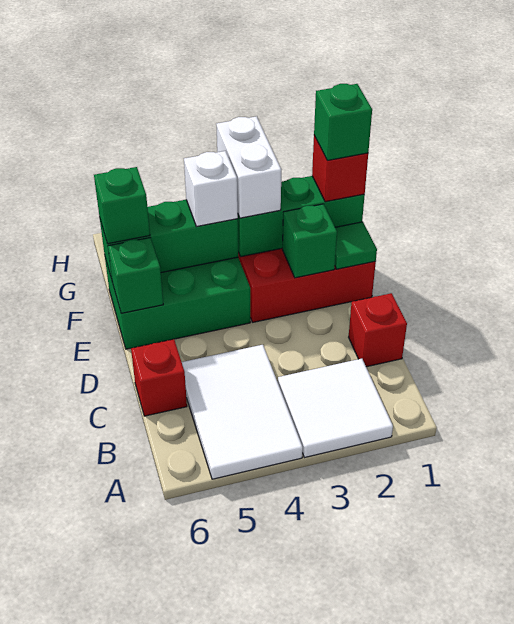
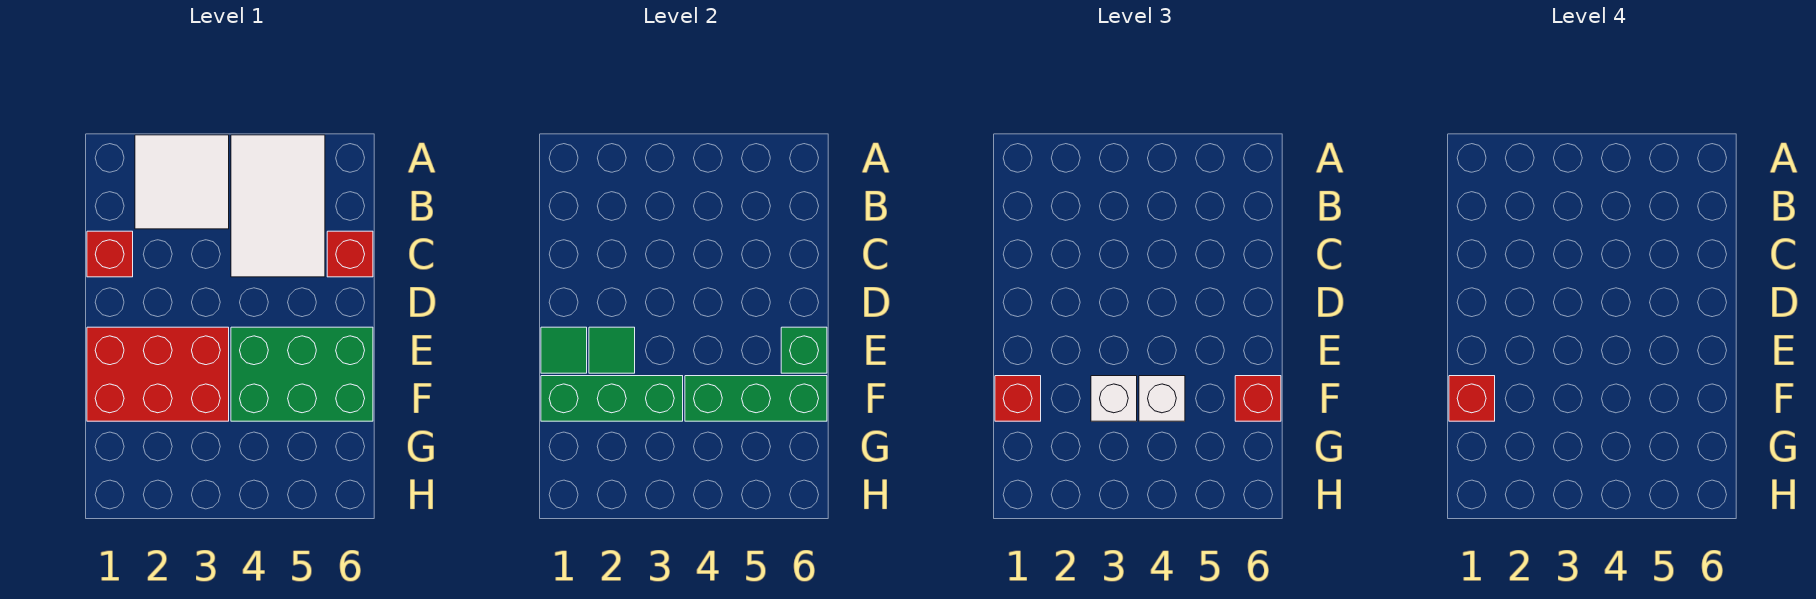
green brick E2 level 2 -> green tile E2 level 2
green brick F1 level 4 -> red brick F1 level 4
white brick F3:G3 level 3 -> white brick F3 level 3
green brick F6 level 3 -> red brick F6 level 3

